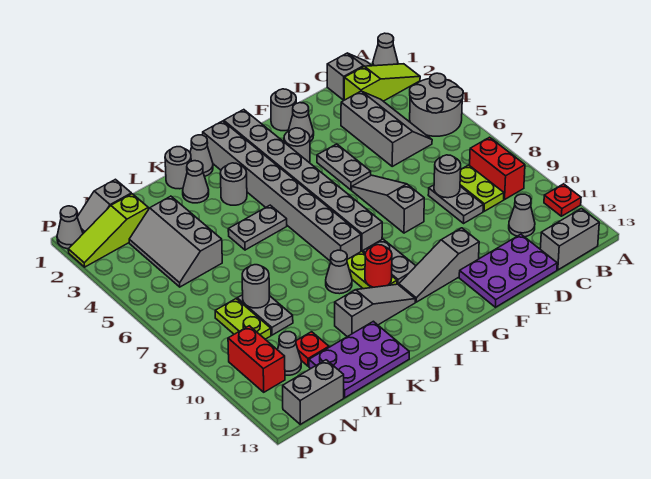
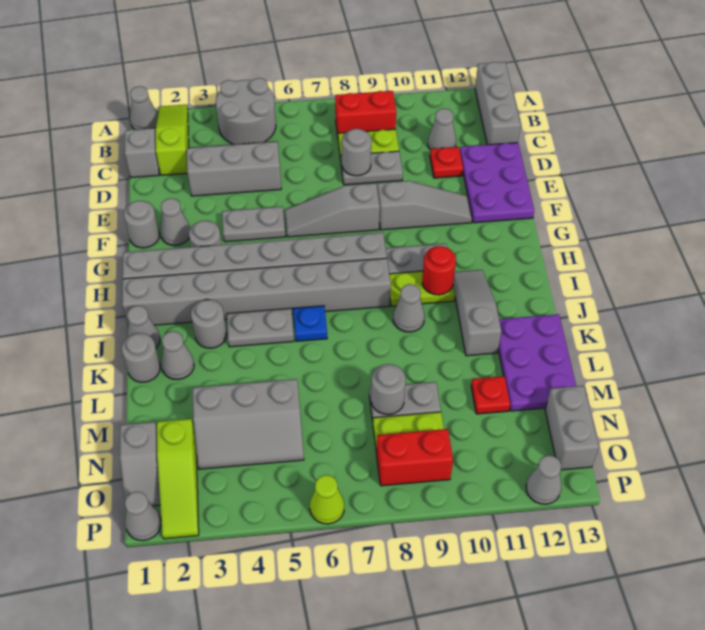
red plate A11 level 1 -> red plate D11 level 1
grey brick B13:C13 level 1 -> grey brick A13:C13 level 1
grey slope F11:H11 level 1 top F -> grey slope F9:F11 level 1 top 9
grey plate J5:K5 level 1 -> grey plate J4:J5 level 1
none -> blue plate J6 level 1
grey cone N11 level 1 -> grey cone P12 level 1
red brick O10:O11 level 1 -> red brick O8:O9 level 1
none -> lime cone P6 level 1

